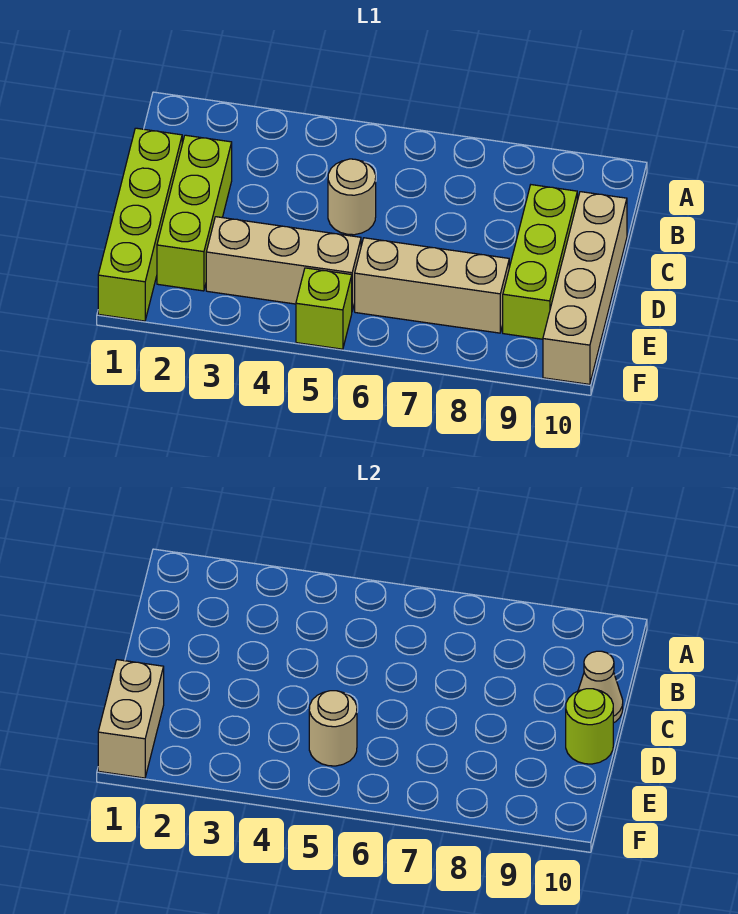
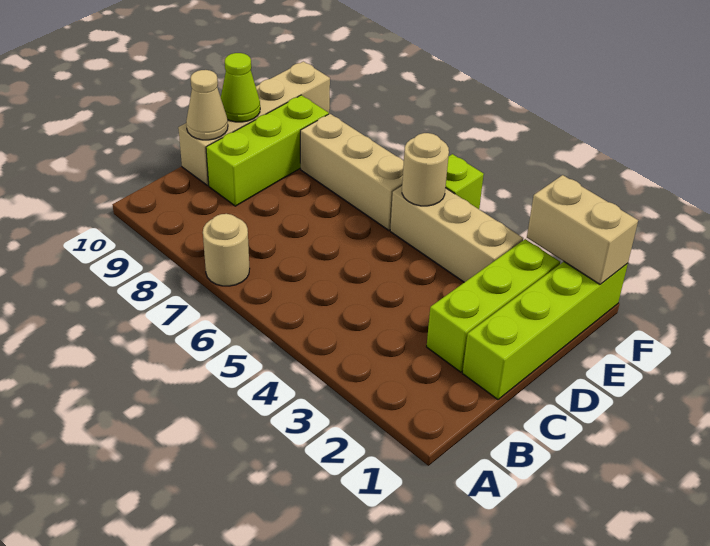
tan round brick C5 level 1 -> tan round brick A7 level 1
lime round brick D10 level 2 -> lime cone D10 level 2
tan brick E1:F1 level 2 -> tan brick F1:F2 level 2

